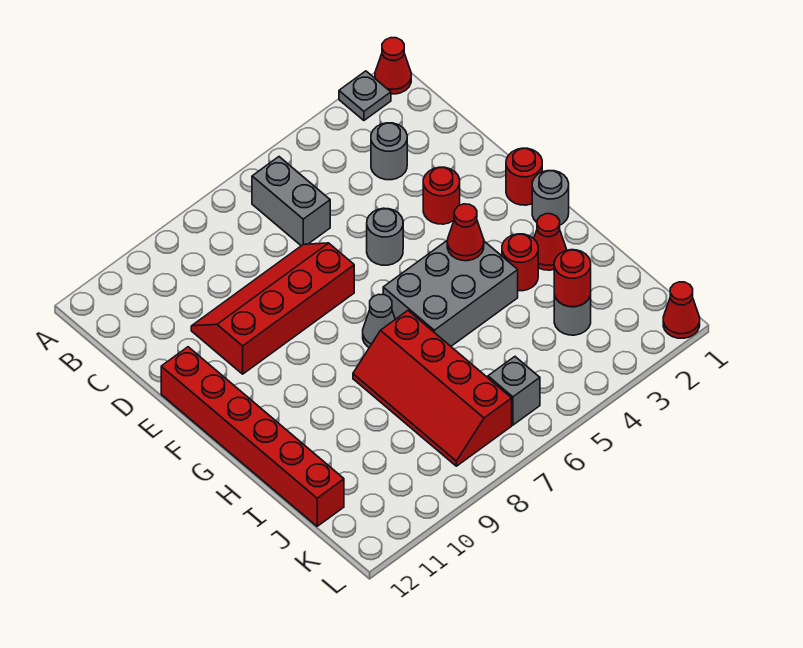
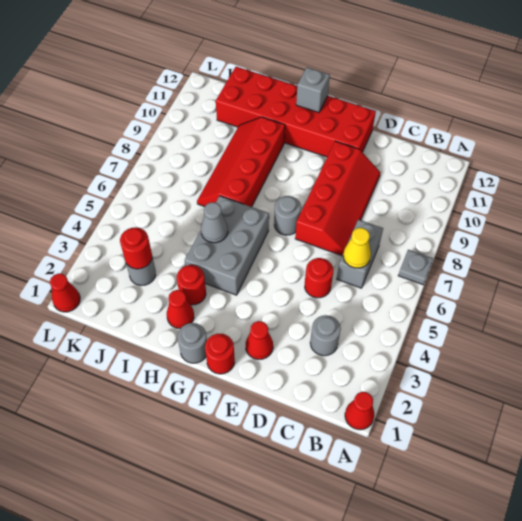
grey plate A2 level 1 -> grey plate A7 level 1
grey brick B6:C6 level 1 -> grey brick C6:C7 level 1
none -> yellow cone C6 level 2
red round brick E3 level 1 -> red round brick D5 level 1
grey round brick E5 level 1 -> grey round brick F7 level 1
red brick E12:J12 level 1 -> red brick E11:J12 level 1
red cone G4 level 2 -> red cone E2 level 1
grey cone G7 level 1 -> grey cone H5 level 2
red slope H7:K8 level 1 top 7 -> red slope H7:I10 level 1 top H
grey brick K6 level 1 -> grey brick G12 level 2

